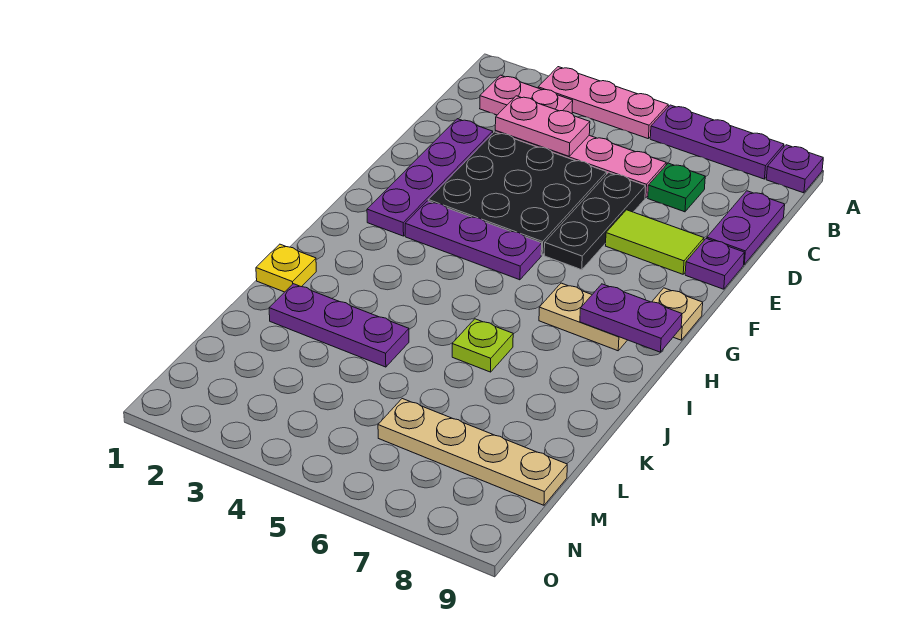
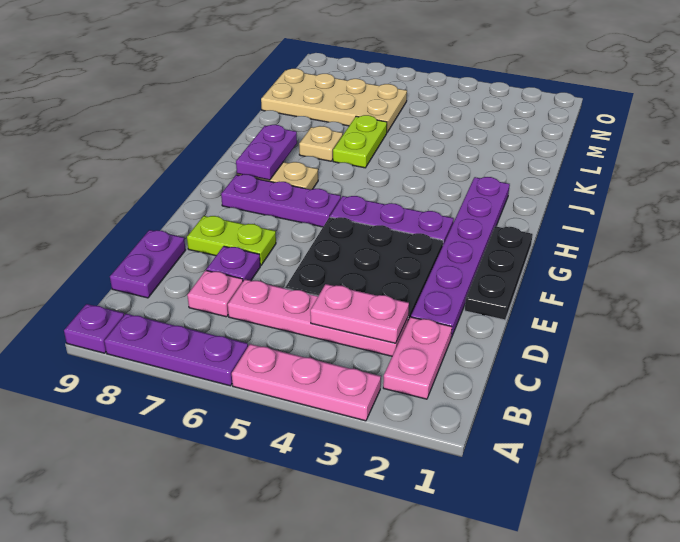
pink plate B2:B3 level 1 -> pink plate B2:C2 level 1
green plate C7 level 1 -> pink plate C7 level 1
purple plate D2:G2 level 1 -> purple plate D2:I2 level 1
black plate D6:F6 level 1 -> black plate E1:G1 level 1
lime tile E7:E8 level 1 -> lime plate E7:E8 level 1
purple plate E9 level 1 -> purple plate D7 level 1
tan plate G9 level 1 -> tan plate J7 level 1
purple plate H8:H9 level 2 -> purple plate H8:I8 level 2
yellow plate J1 level 1 -> none
lime plate J6 level 1 -> lime plate J6:K6 level 1
purple plate K2:K4 level 1 -> purple plate G6:G8 level 1
tan plate M6:M9 level 1 -> tan plate L6:M9 level 1

